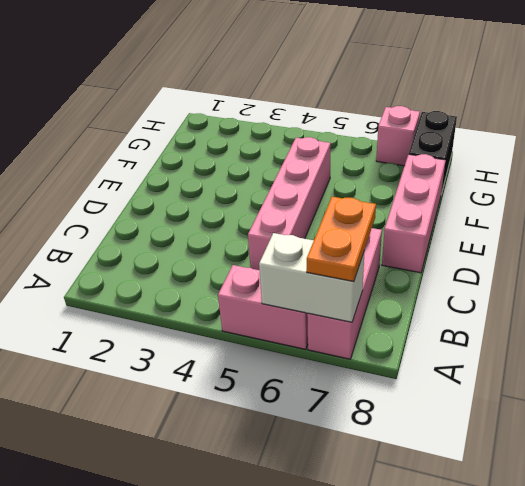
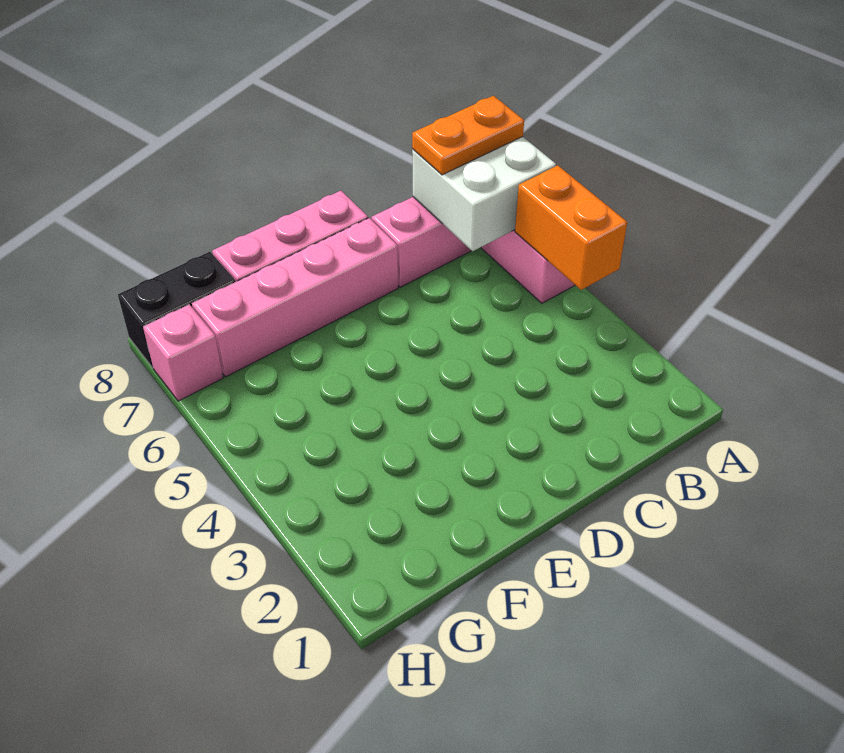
none -> orange brick A4:A5 level 2
white brick A6:A7 level 2 -> white brick A6:B7 level 2
pink brick C5:F5 level 1 -> pink brick D7:G7 level 1

